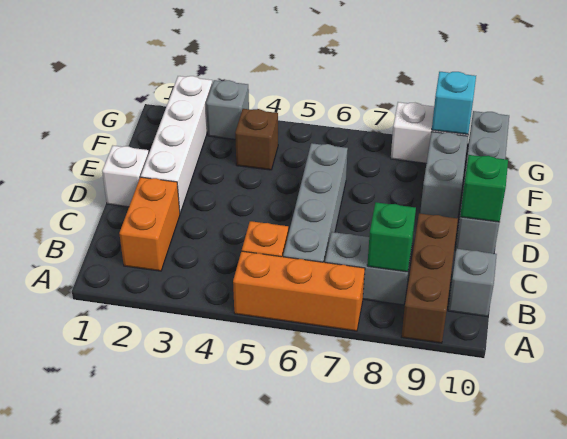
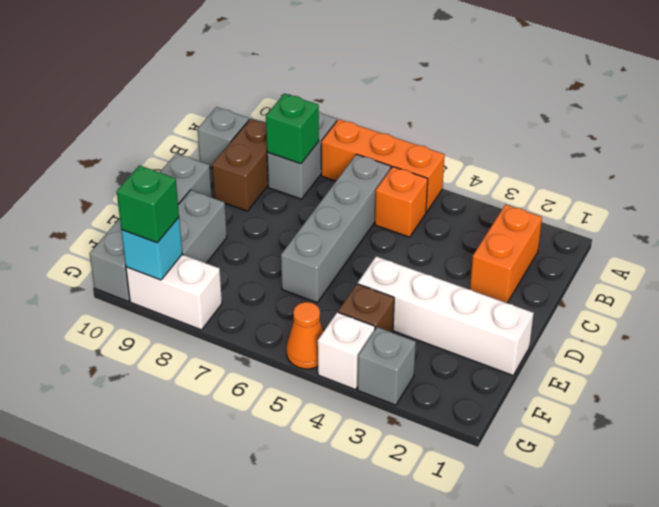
brown brick A9:C9 level 1 -> brown brick B9:C9 level 1
grey brick B7:B8 level 1 -> grey brick A8:B8 level 1
white brick D1 level 1 -> white brick G4 level 1
white brick D2:G2 level 1 -> white brick E1:E4 level 1
green brick D10 level 2 -> green brick G9 level 3
none -> orange cone G5 level 1

